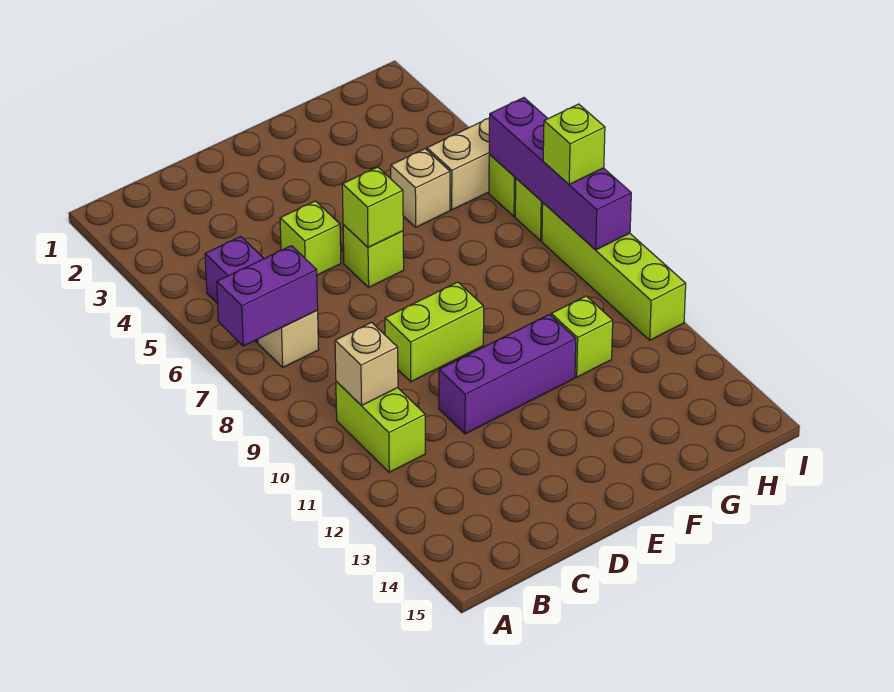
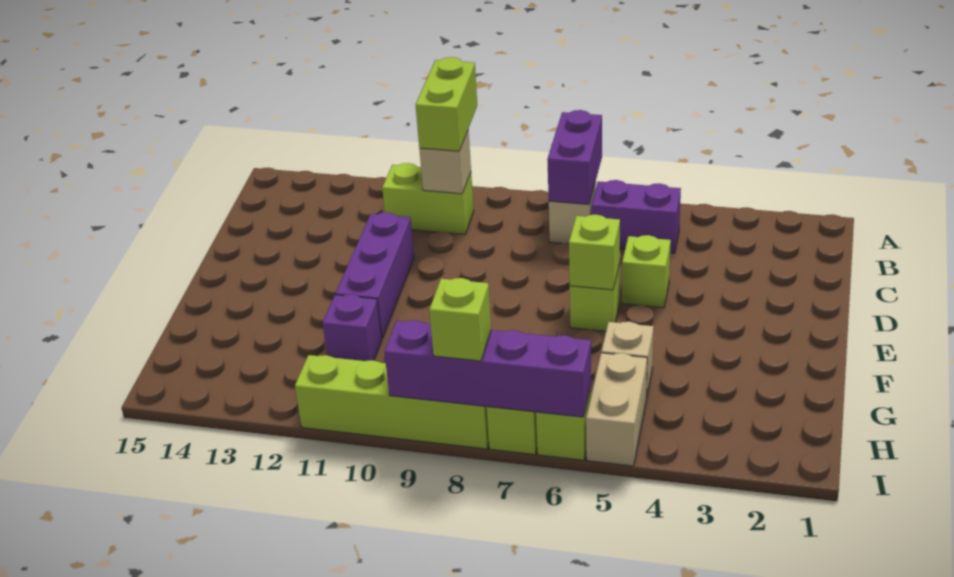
lime brick D9:E9 level 1 -> lime brick A10:B10 level 3
lime brick G11 level 1 -> purple brick G11 level 1

